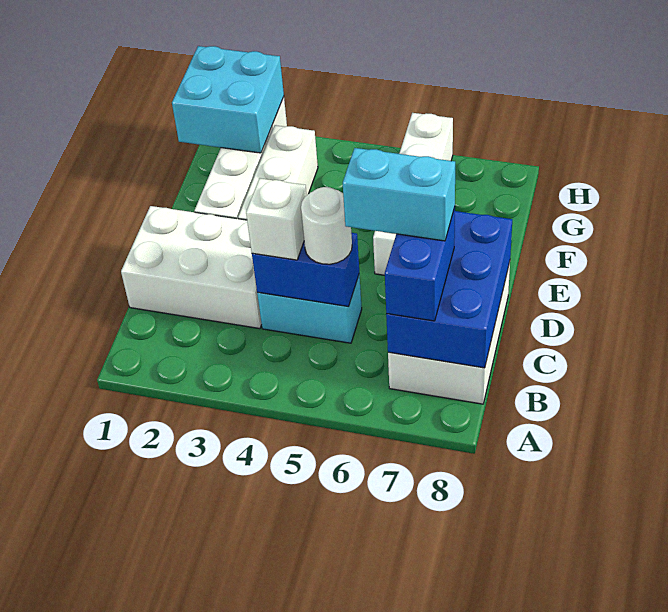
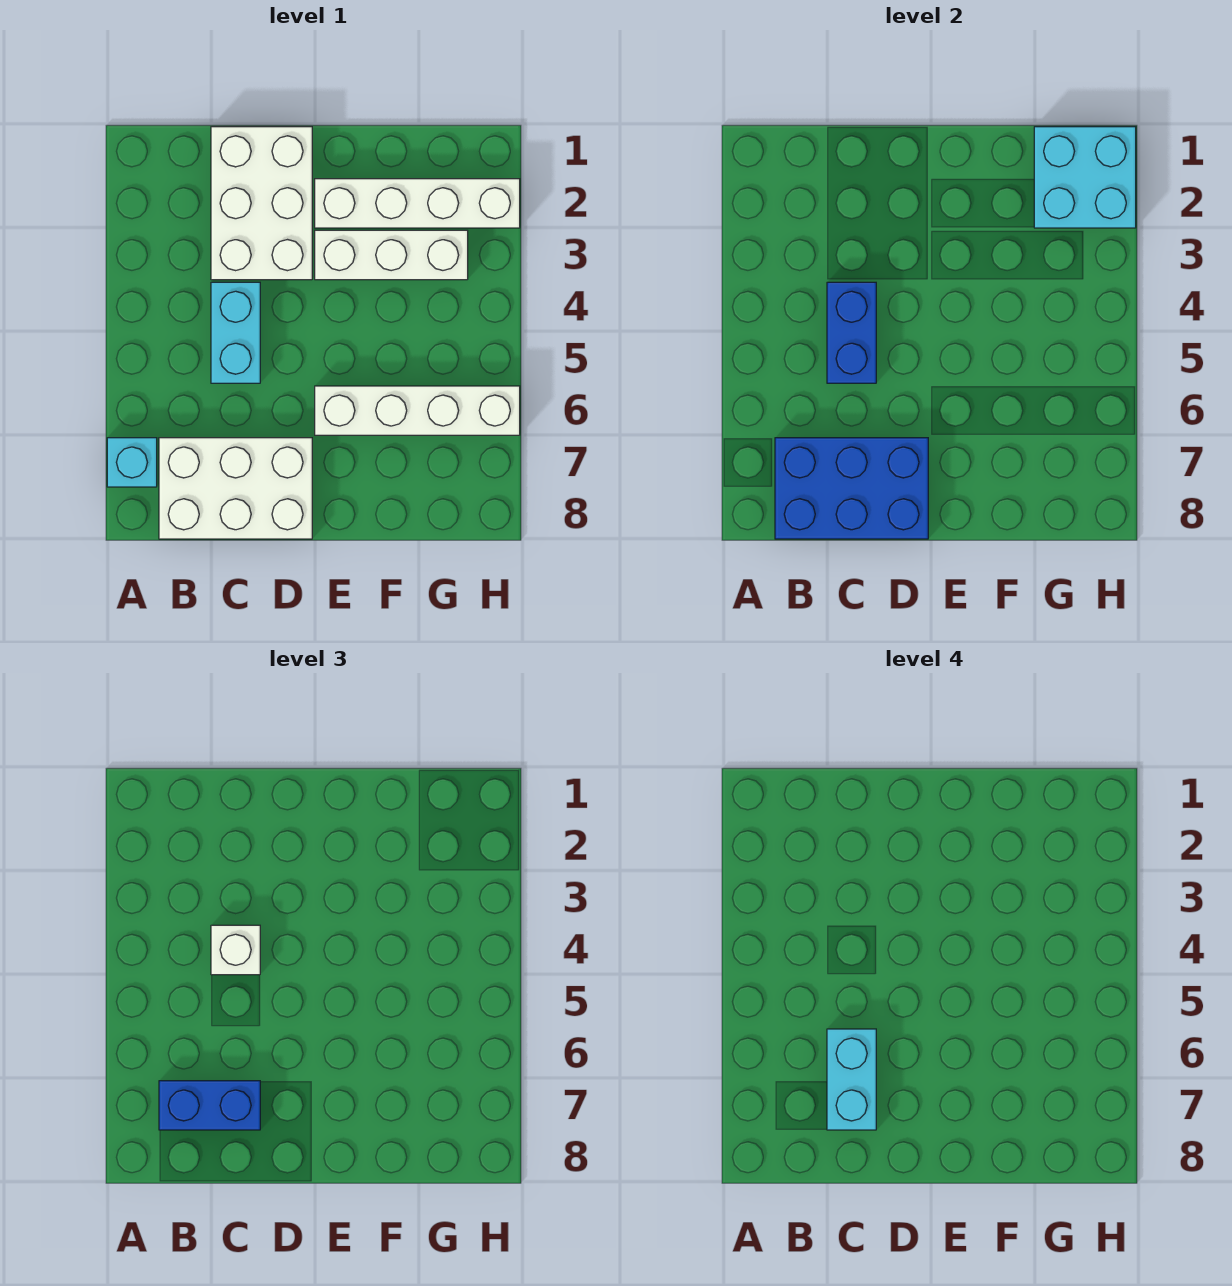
none -> cyan brick A7 level 1
white round brick C5 level 3 -> none

